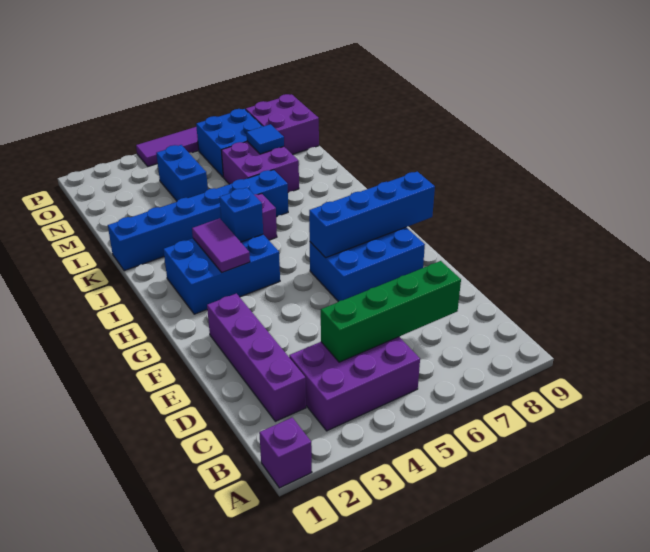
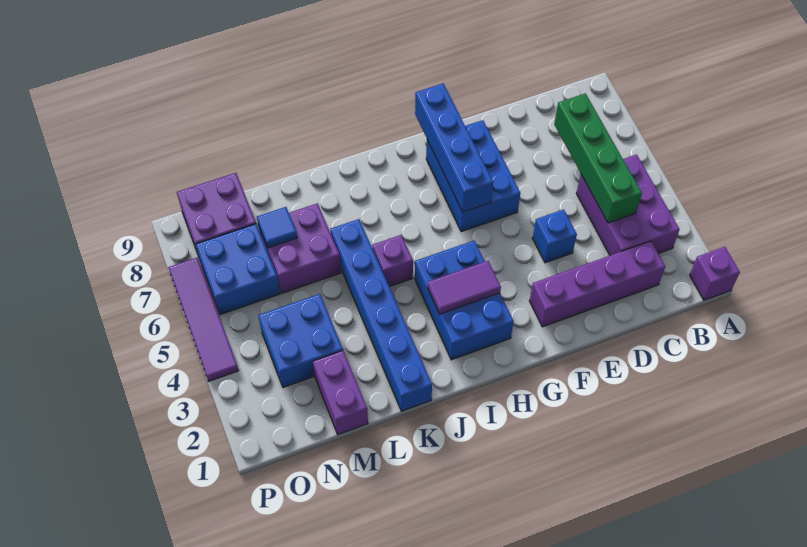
blue brick I4 level 2 -> blue brick E4 level 1
none -> purple brick M1:M2 level 1
blue brick M4:N4 level 1 -> blue brick M3:N4 level 1

